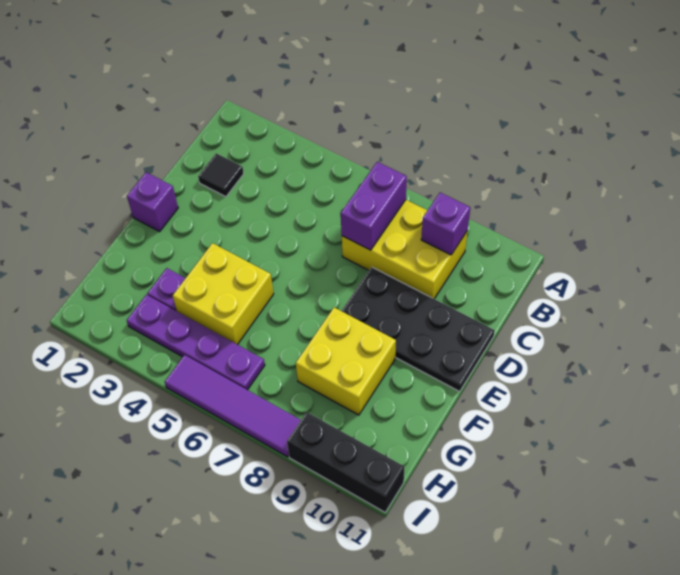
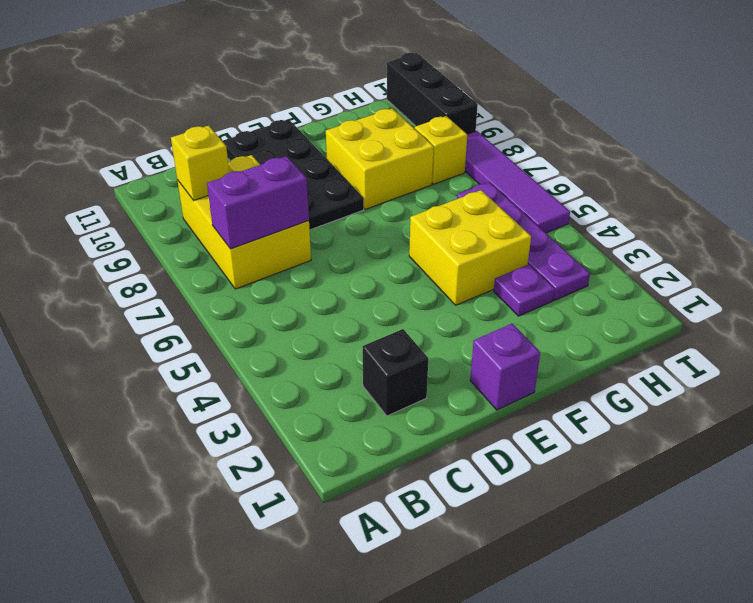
purple brick B9 level 2 -> yellow brick B9 level 2
black tile C2 level 1 -> black brick C2 level 1
none -> yellow brick H8 level 1

